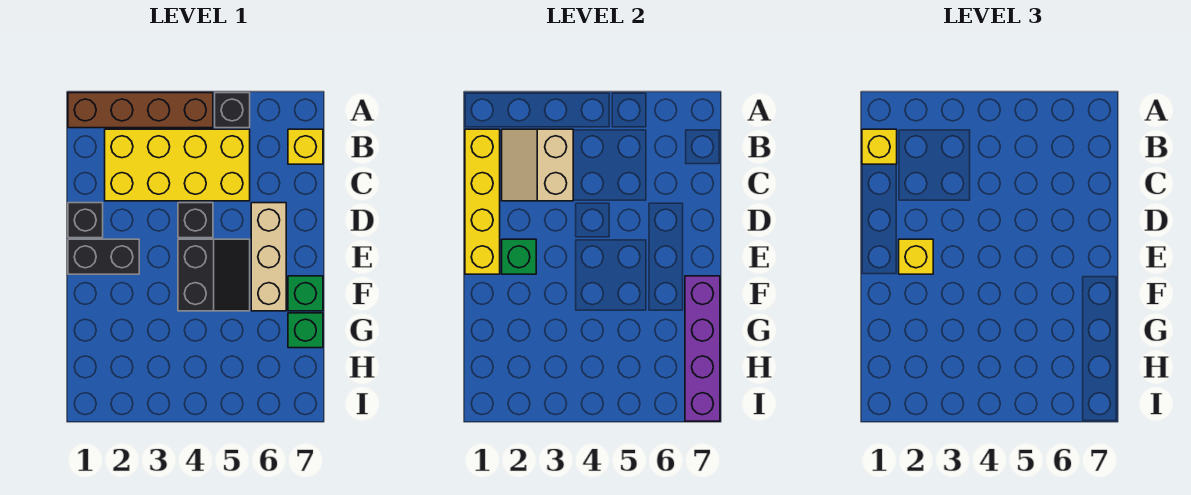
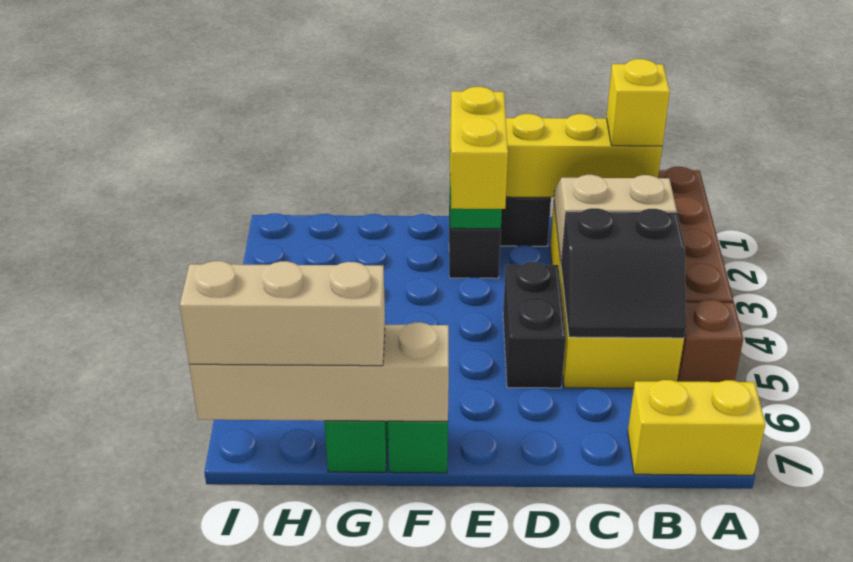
black brick A5 level 1 -> brown brick A5 level 1
yellow brick B7 level 1 -> yellow brick A7:B7 level 1
black brick D4 level 1 -> black brick D4:D5 level 1
tan brick D6:F6 level 1 -> tan brick G7:I7 level 3
yellow brick E2 level 3 -> yellow brick E2:E3 level 3
black slope E4:F5 level 1 top 4 -> black slope B4:C5 level 2 top 4
purple brick F7:I7 level 2 -> tan brick F7:I7 level 2

